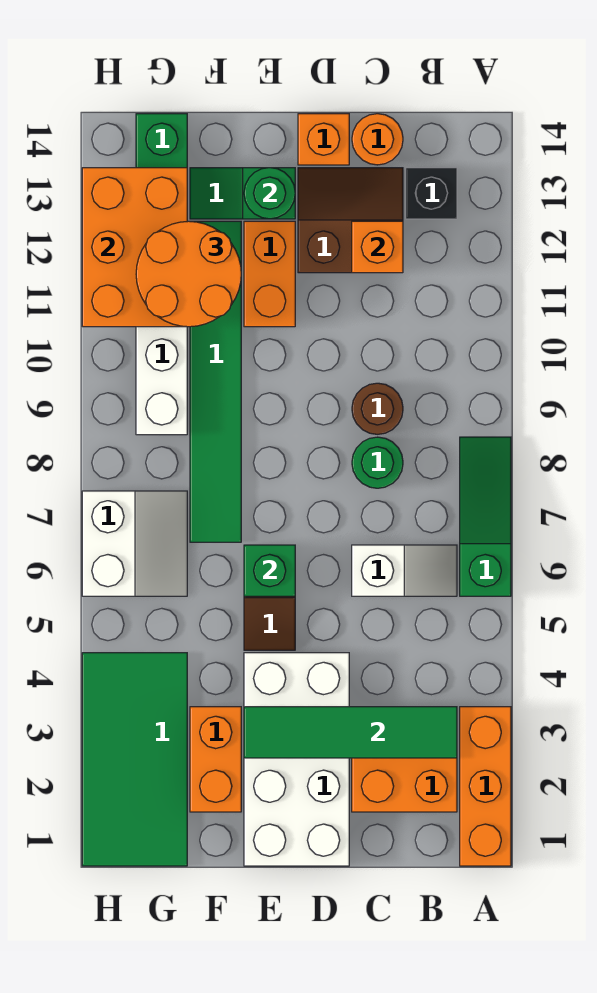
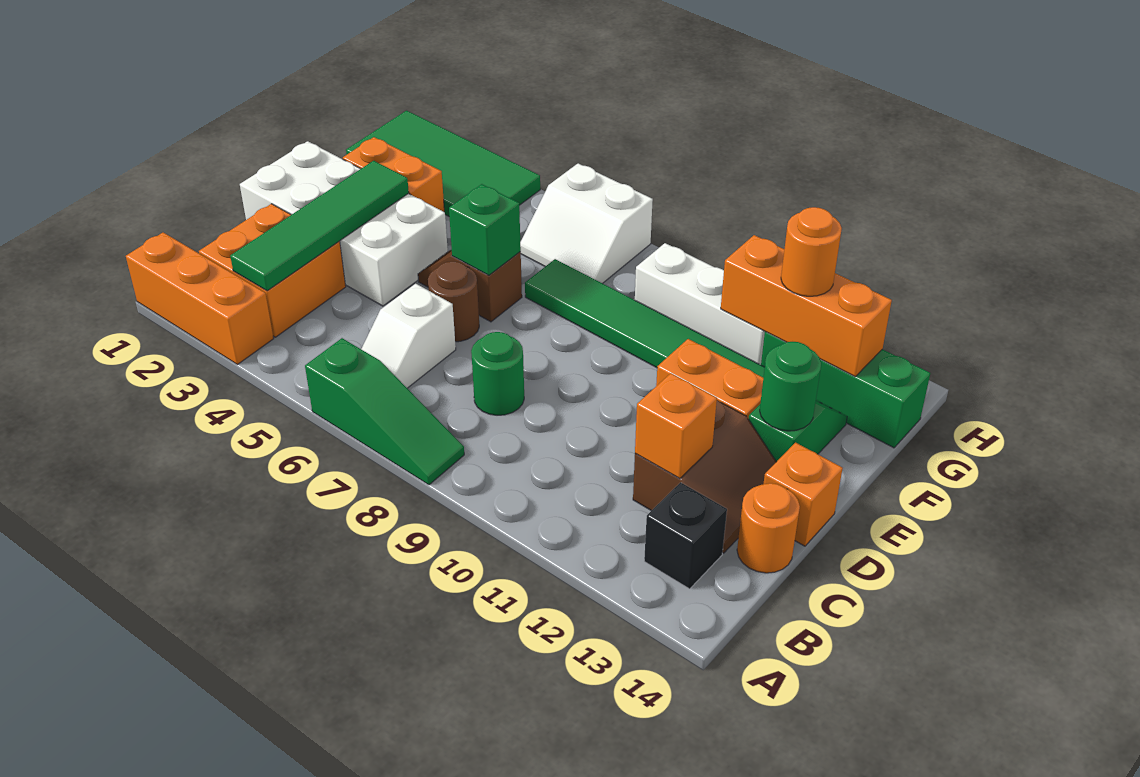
brown round brick C9 level 1 -> brown round brick D6 level 1
orange round brick F11:G12 level 3 -> orange round brick G12 level 3
orange brick G11:H13 level 2 -> orange brick G11:G13 level 2

